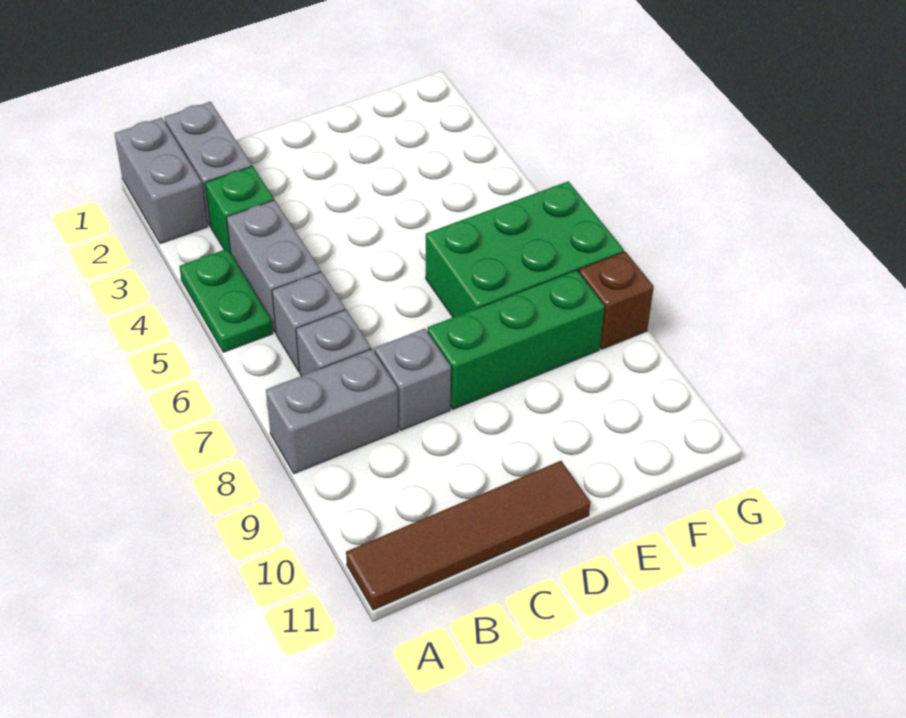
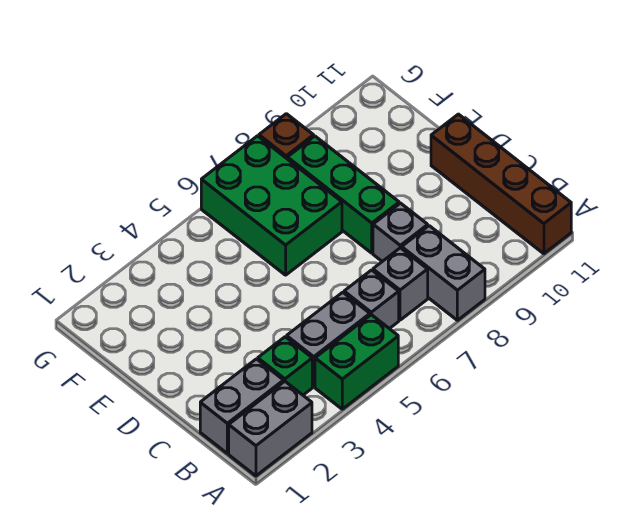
green plate A4:A5 level 1 -> green brick A4:A5 level 1
brown tile A11:D11 level 1 -> brown brick A11:D11 level 1

